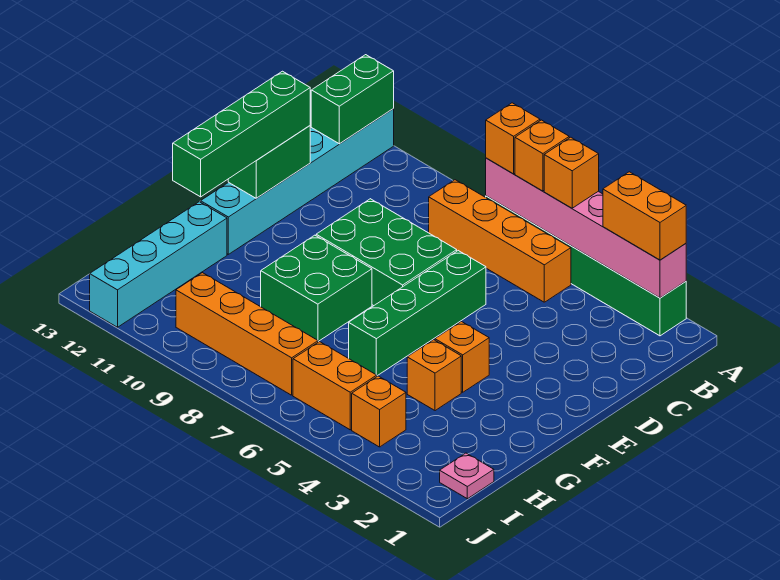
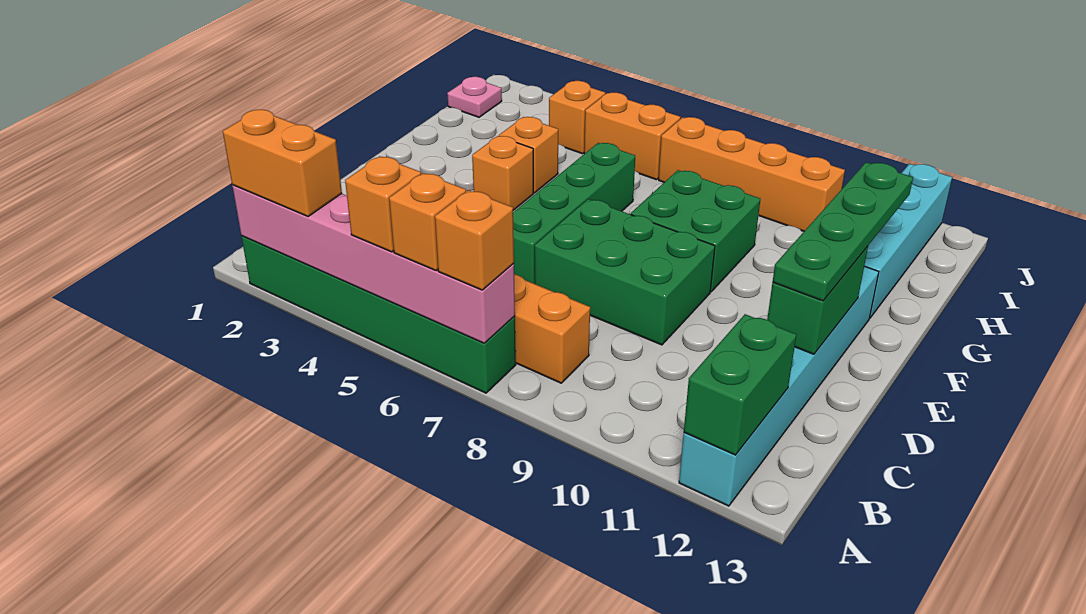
green brick D12:G12 level 3 -> green plate D12:G12 level 3

